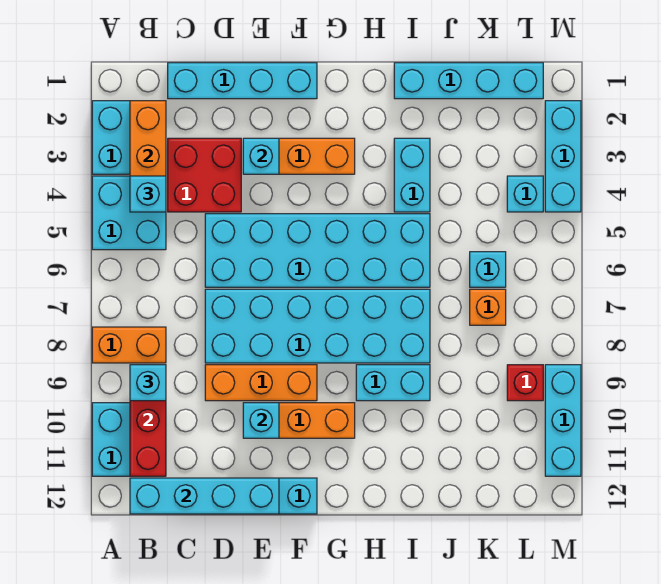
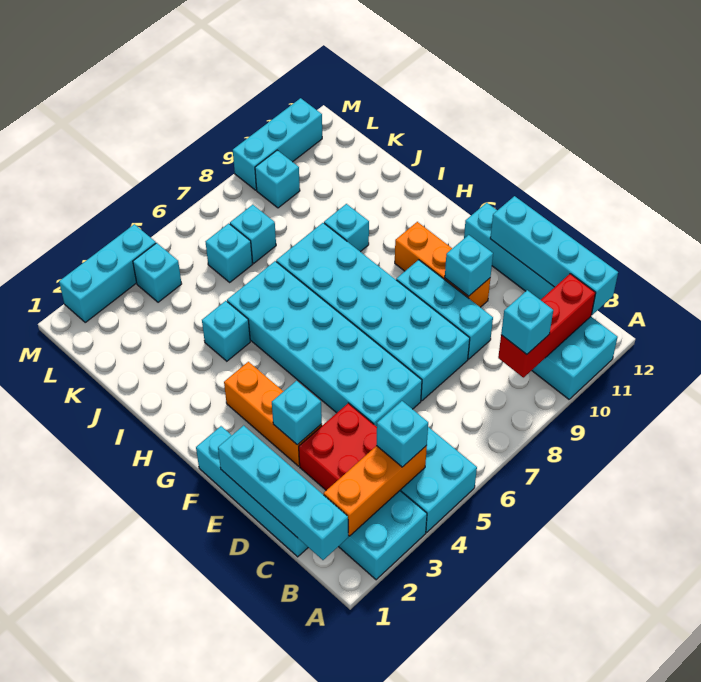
orange brick A8:B8 level 1 -> none
orange brick D9:F9 level 1 -> cyan brick D9:F9 level 1
cyan brick H9:I9 level 1 -> cyan brick I9 level 1
cyan brick I1:L1 level 1 -> cyan brick B1:E1 level 2
cyan brick I3:I4 level 1 -> cyan brick I4 level 1
orange brick K7 level 1 -> cyan brick K7 level 1
red brick L9 level 1 -> cyan brick L9 level 1

